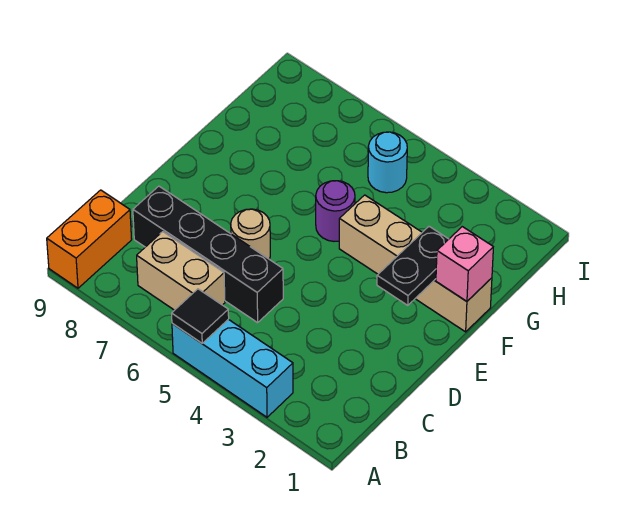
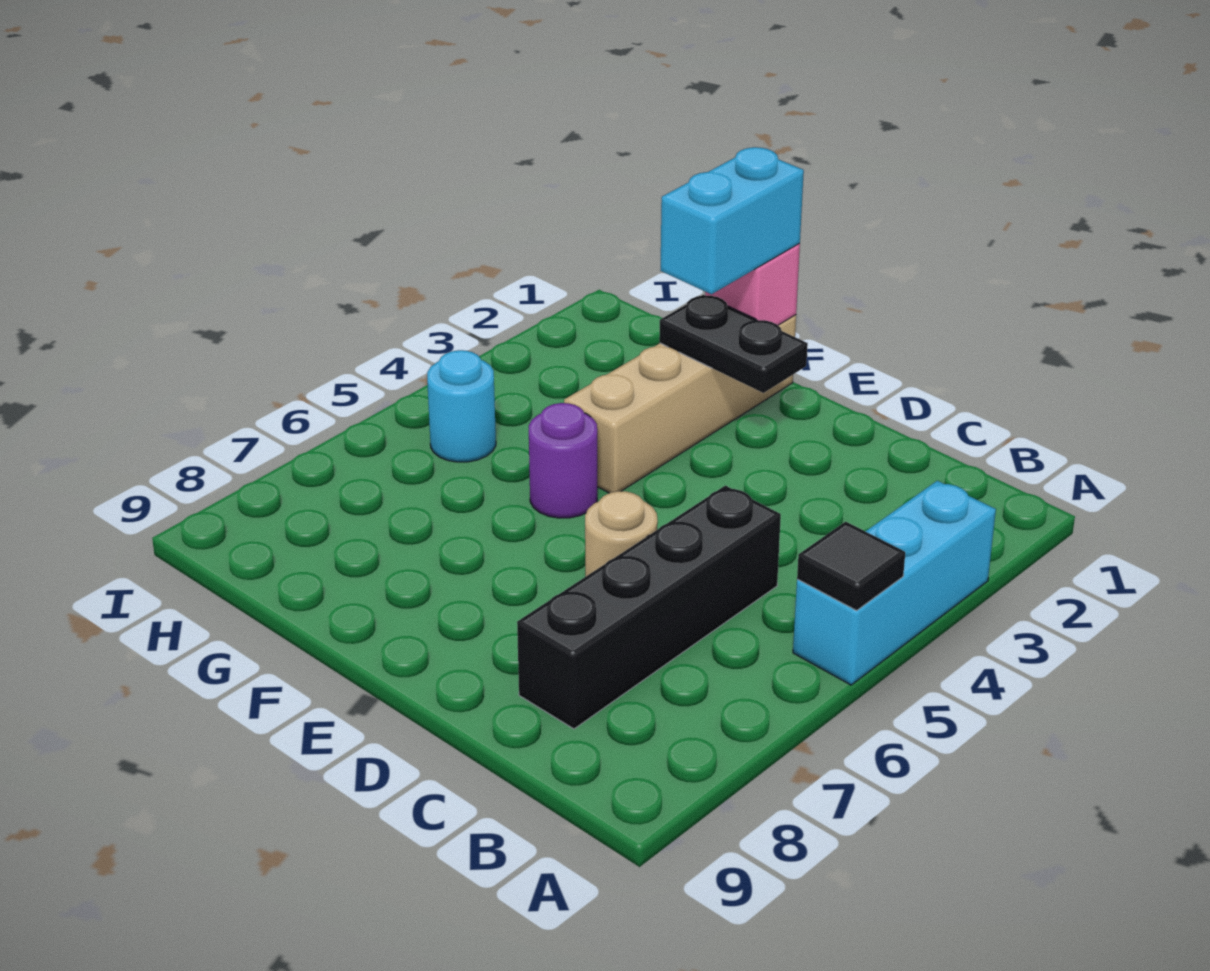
orange brick A9:B9 level 1 -> none
tan brick B6:B7 level 1 -> none
none -> cyan brick F1:F2 level 3

